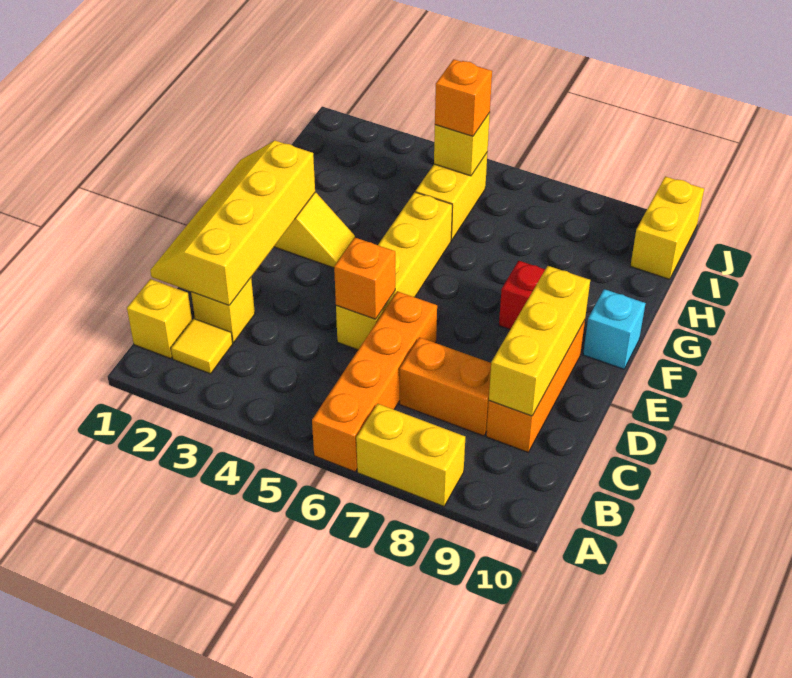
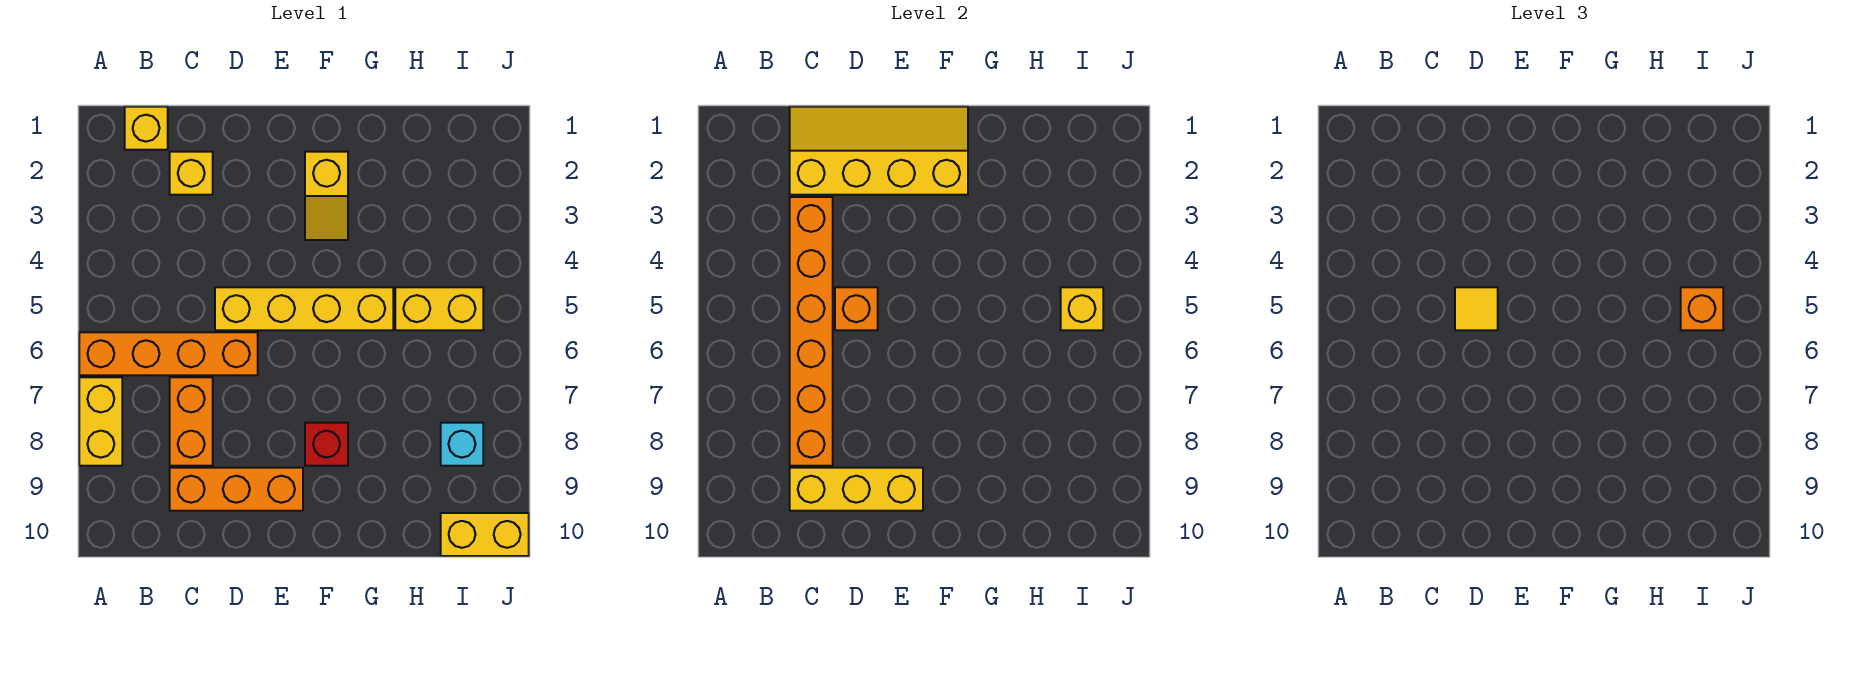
yellow tile B2 level 1 -> yellow tile D5 level 3
none -> orange brick C3:C8 level 2
cyan brick F10 level 1 -> cyan brick I8 level 1

